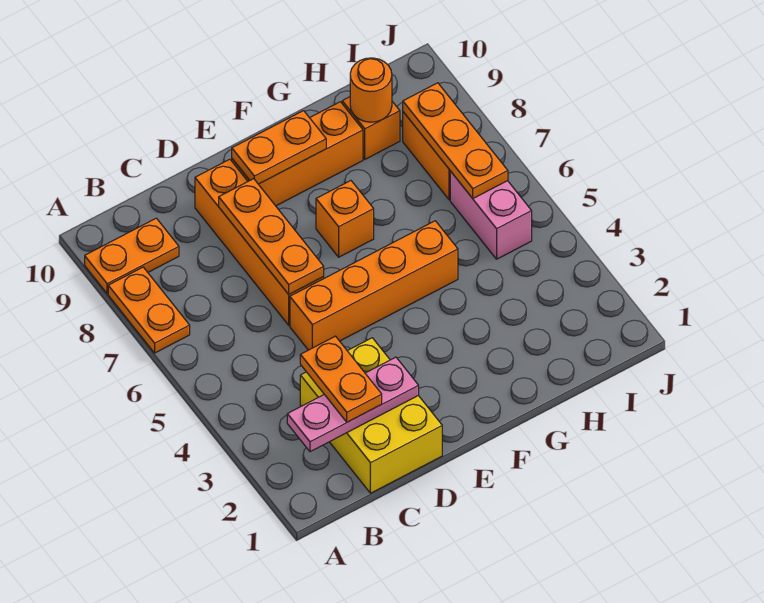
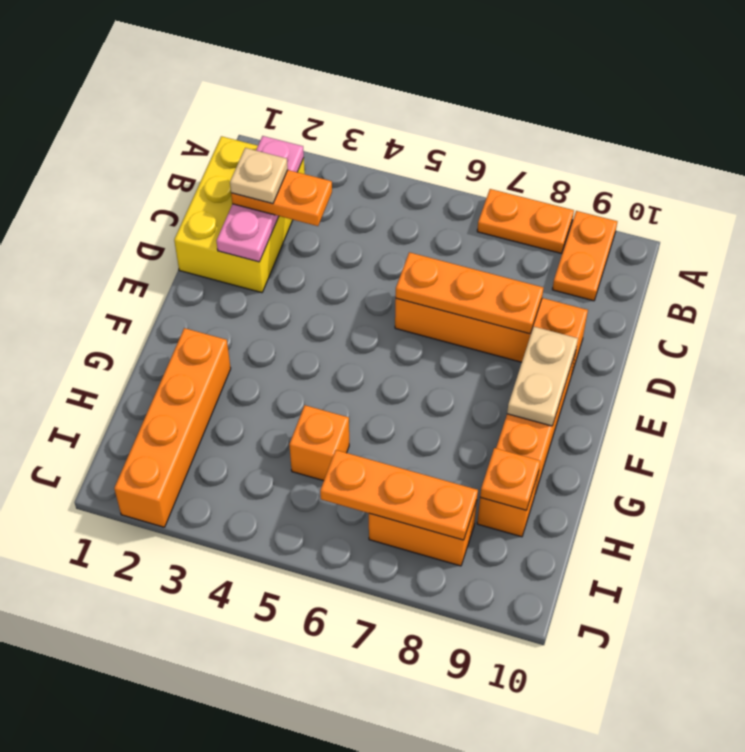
yellow brick C1:D3 level 1 -> yellow brick B1:D2 level 1
none -> tan plate C2 level 4
orange brick D5:G5 level 1 -> orange brick G2:J2 level 1
orange plate E9:F9 level 2 -> tan plate E9:F9 level 2
orange brick F7 level 1 -> orange brick H5 level 1
orange round brick H9 level 2 -> orange plate H9 level 2
pink brick I5:I6 level 1 -> none

